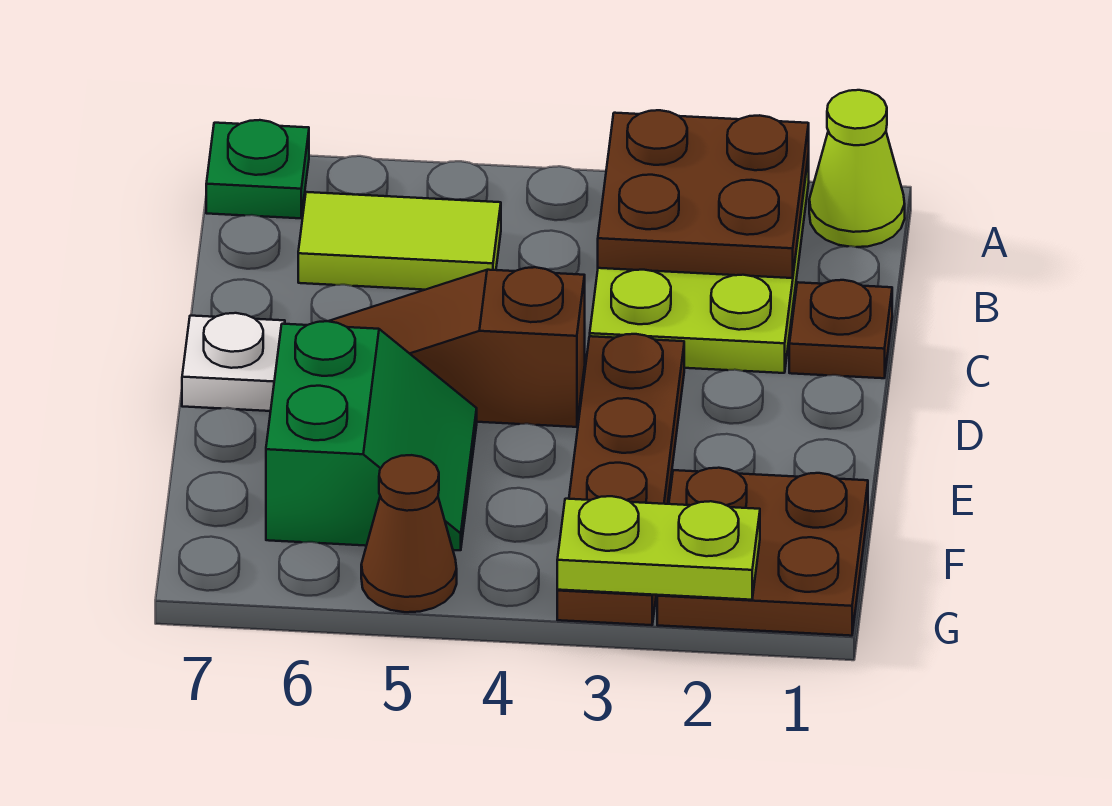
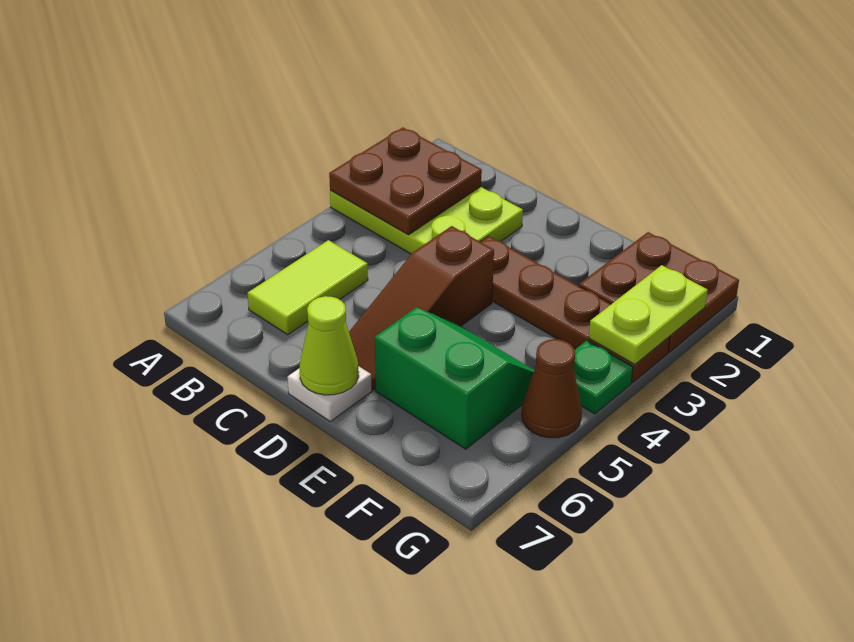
lime cone A1 level 1 -> lime cone D7 level 2
green plate A7 level 1 -> green plate G4 level 1
brown plate C1 level 1 -> none

